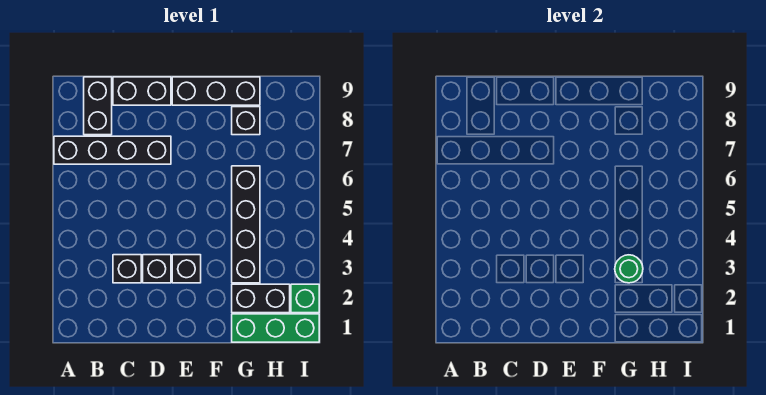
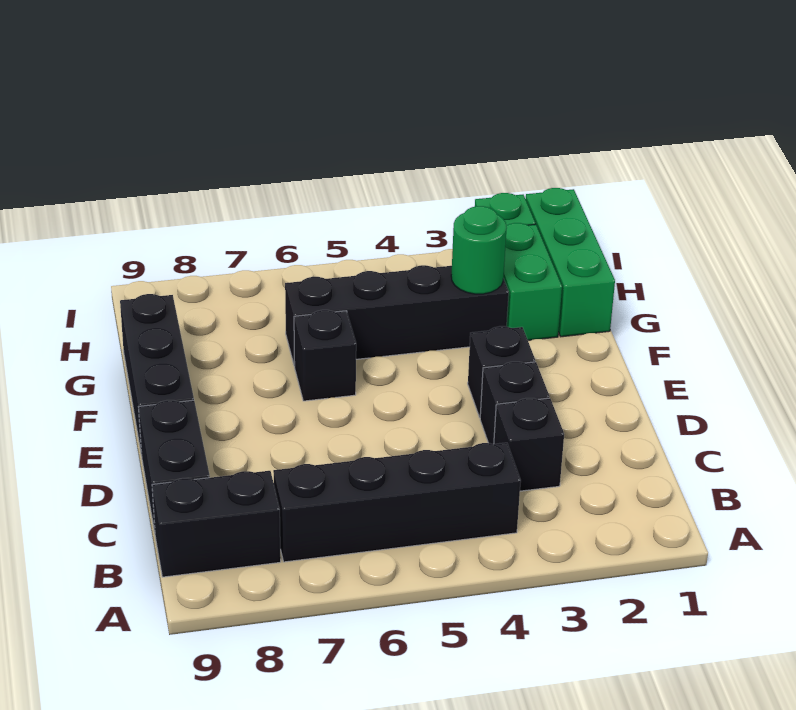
black brick A7:D7 level 1 -> black brick B4:B7 level 1
black brick G2:H2 level 1 -> green brick G2:H2 level 1
black brick G8 level 1 -> black brick F6 level 1

